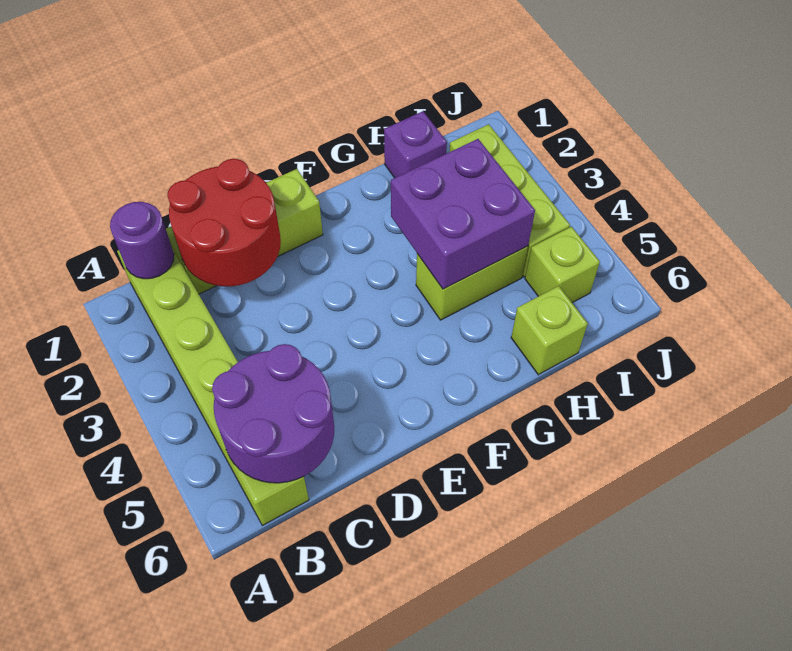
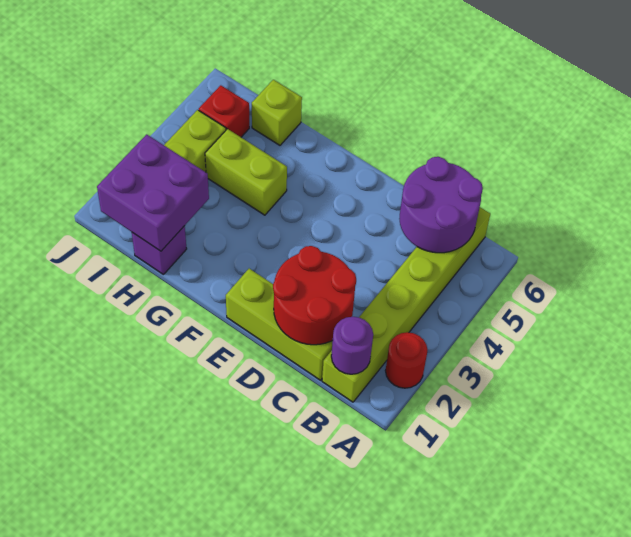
none -> red round brick A2 level 1
purple brick G3:H4 level 2 -> purple brick H1:I2 level 2
lime brick I5 level 1 -> red brick I5 level 1

